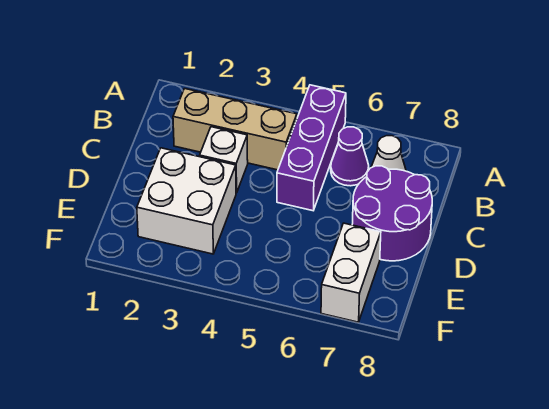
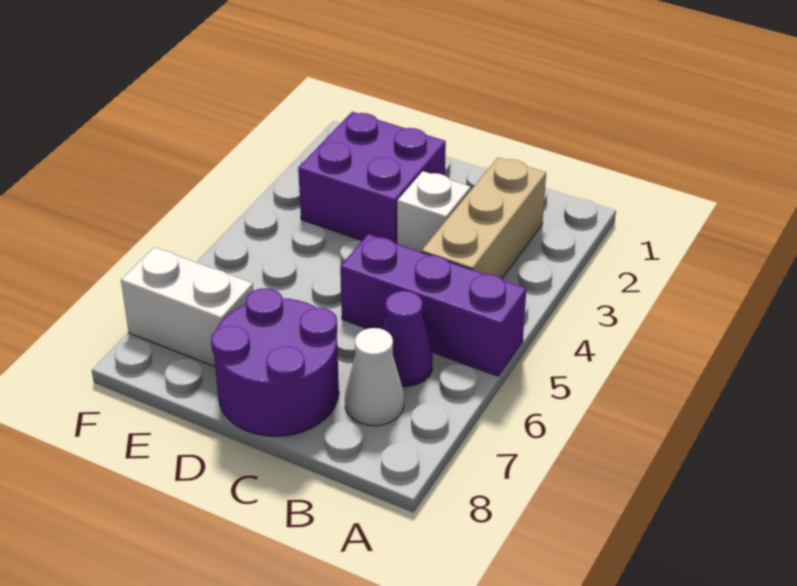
white brick D2:E3 level 1 -> purple brick D2:E3 level 1

